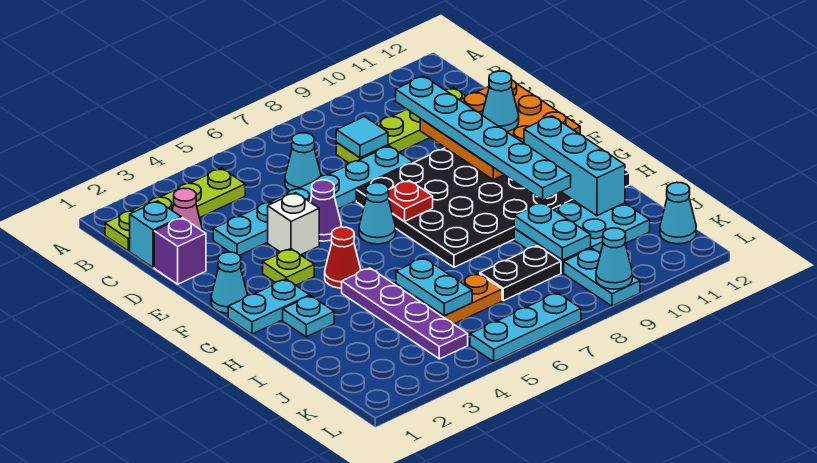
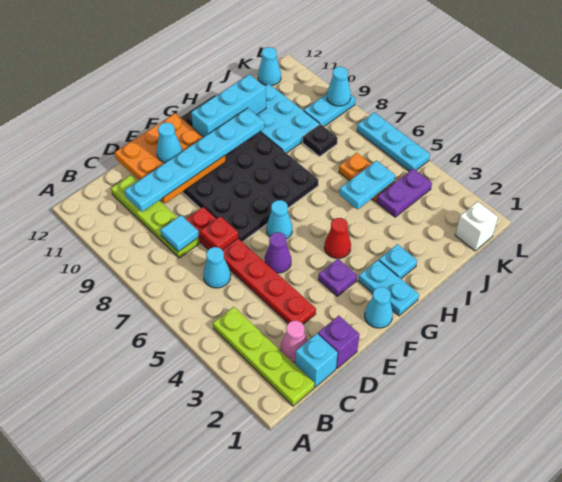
cyan plate D3:D8 level 1 -> red plate D3:D8 level 1
white brick E4 level 1 -> white brick K1 level 1
lime plate F3 level 1 -> purple plate F3 level 1
red plate F7 level 2 -> red plate D7 level 2
purple plate H4:K4 level 1 -> purple plate J4:K4 level 1
cyan plate I9:J9 level 2 -> none
black plate J7:J8 level 1 -> black plate J8 level 1

